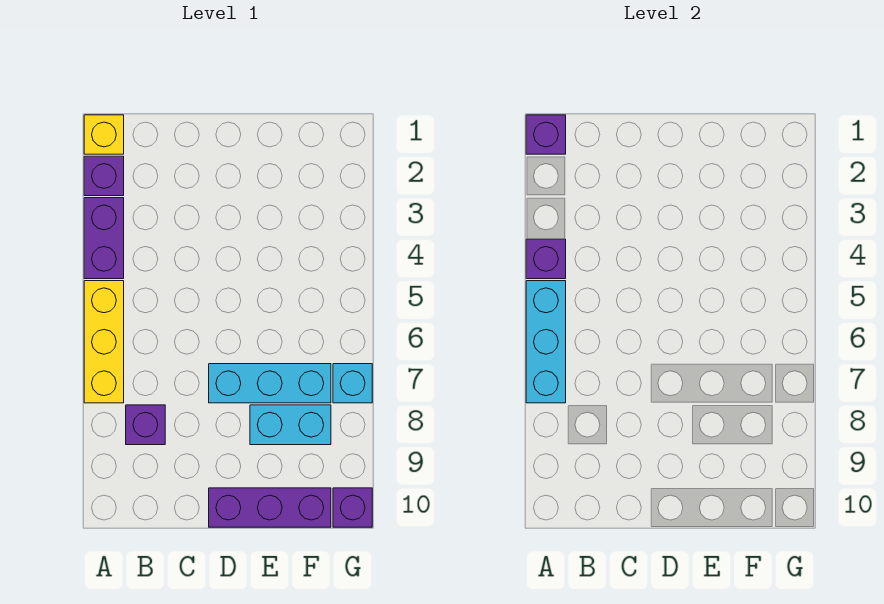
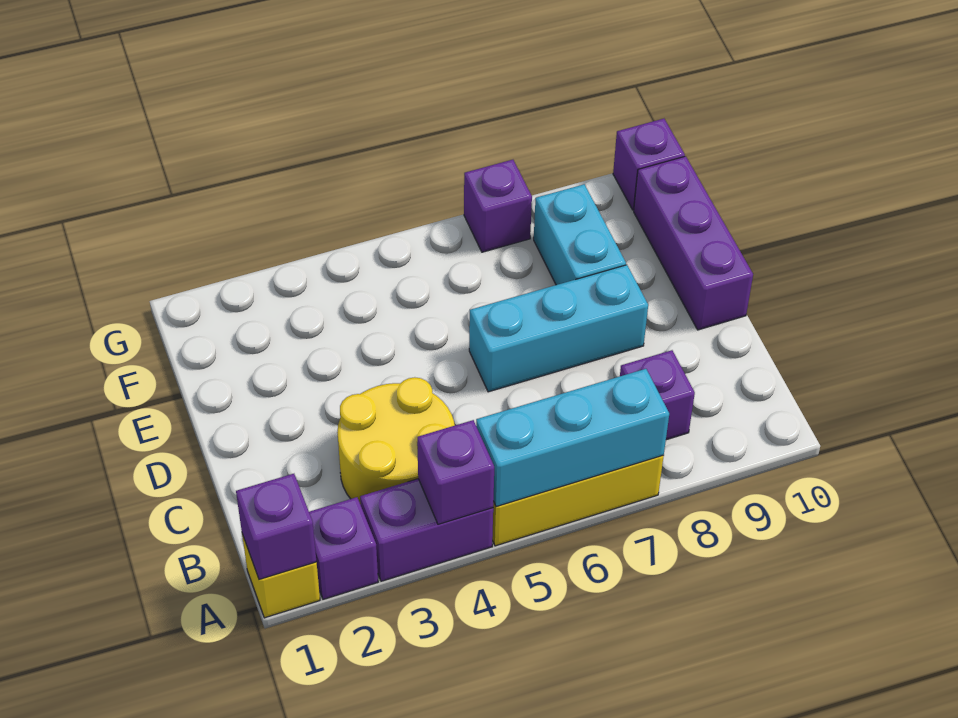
none -> yellow round brick B3:C4 level 1
cyan brick D7:F7 level 1 -> cyan brick D6:D8 level 1
cyan brick G7 level 1 -> purple brick G7 level 1

